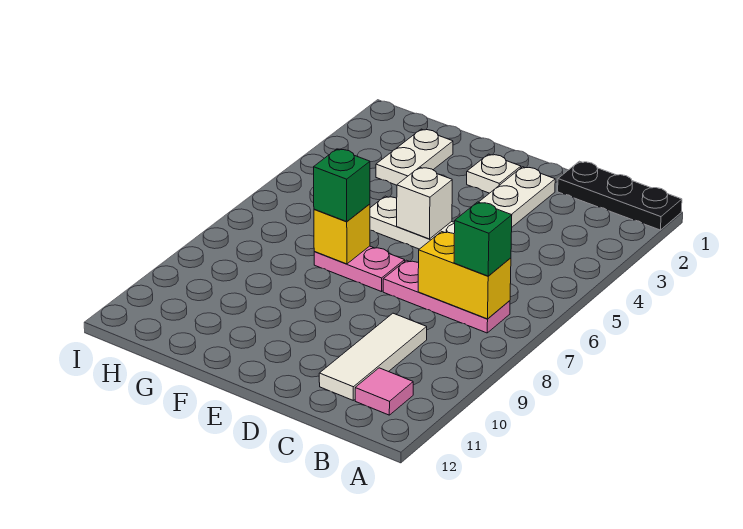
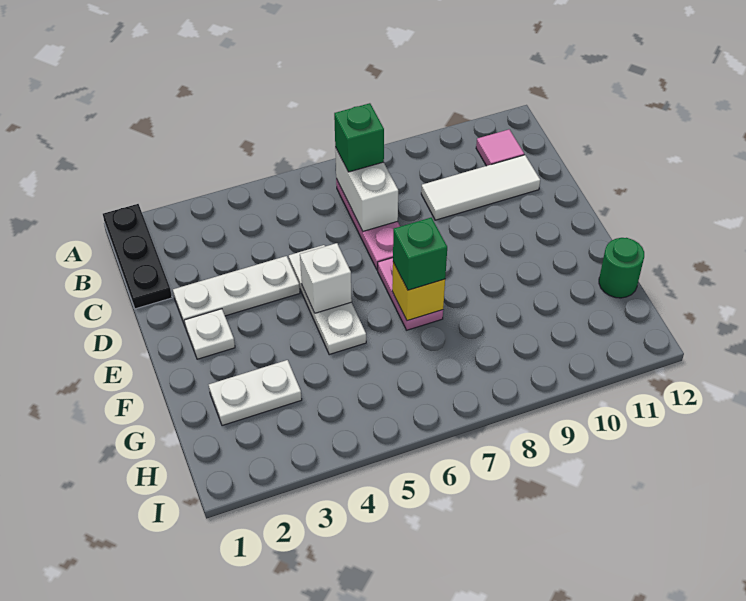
yellow brick B7:C7 level 2 -> white brick B7:C7 level 2
none -> green round brick G12 level 1

